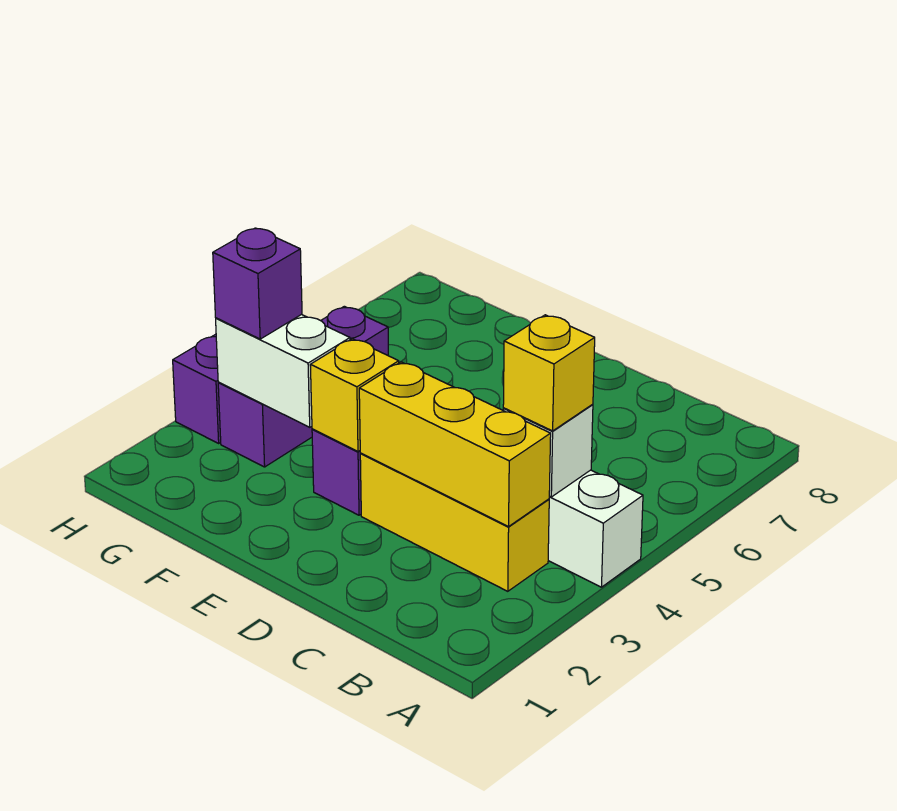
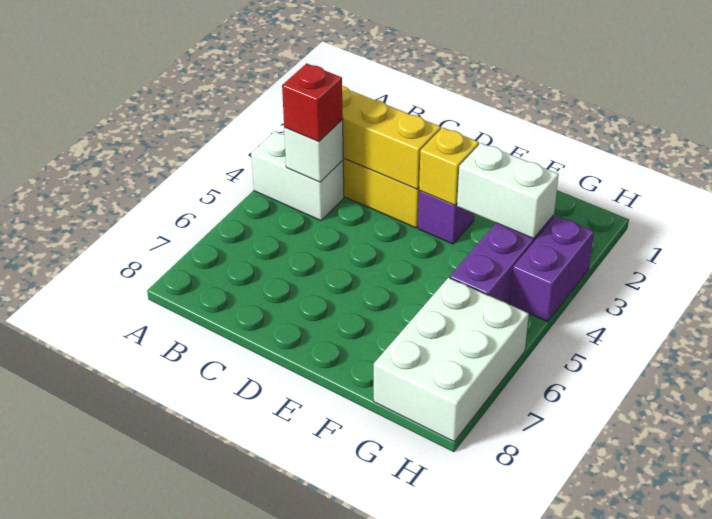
yellow brick B4 level 3 -> red brick B4 level 3
purple brick G3 level 3 -> none
none -> white brick G6:H8 level 1

